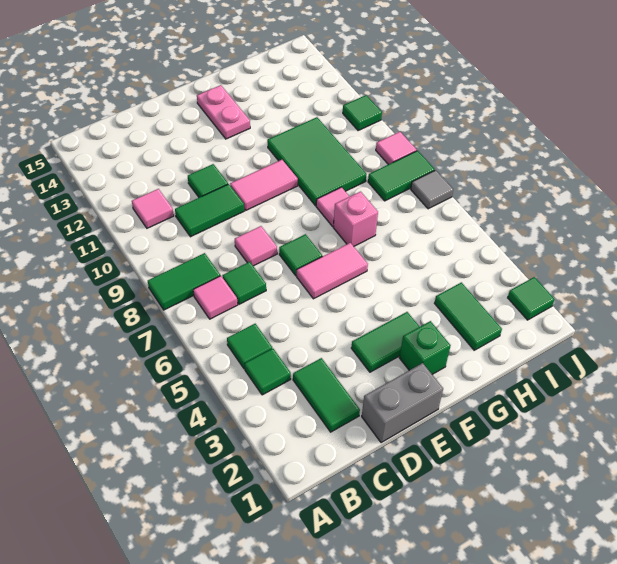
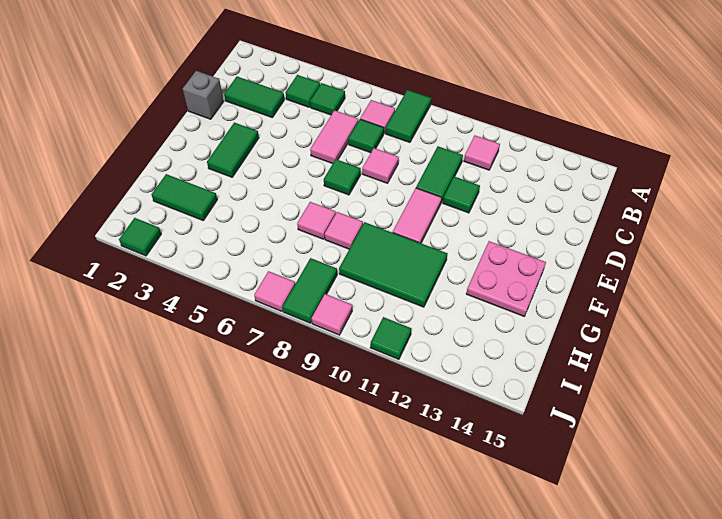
grey brick D1:E1 level 1 -> grey brick D1 level 1
pink tile E6:F6 level 1 -> pink tile C6:D6 level 1
green brick F2 level 1 -> none
pink plate F13:F14 level 1 -> pink plate F13:G14 level 1
pink brick G7 level 1 -> pink tile G7 level 1
grey tile J7 level 1 -> pink tile J7 level 1

